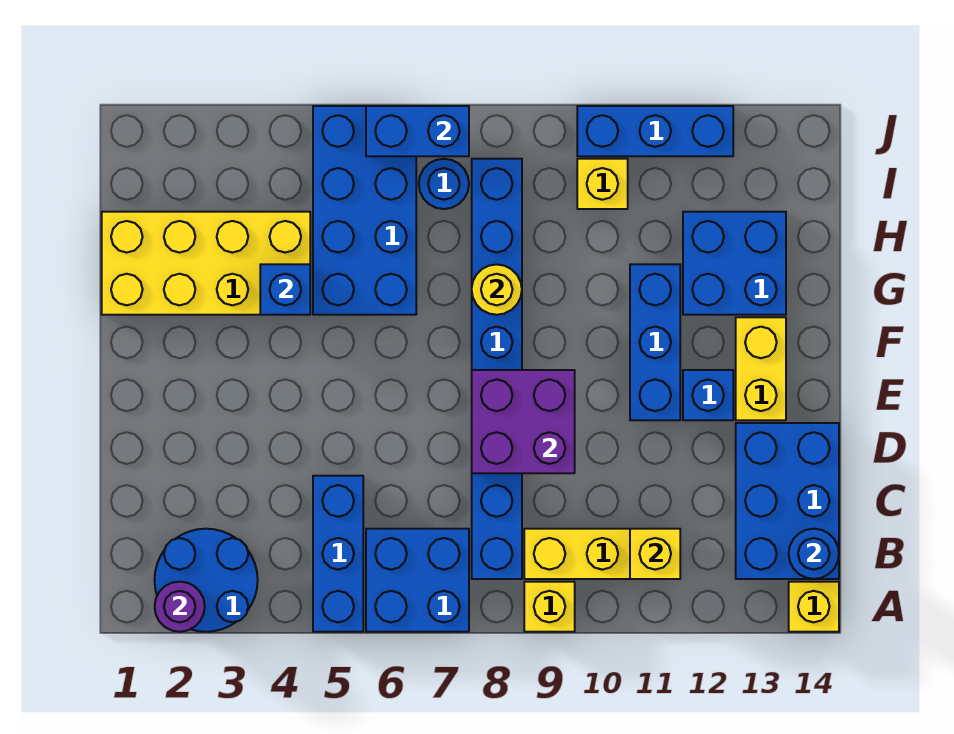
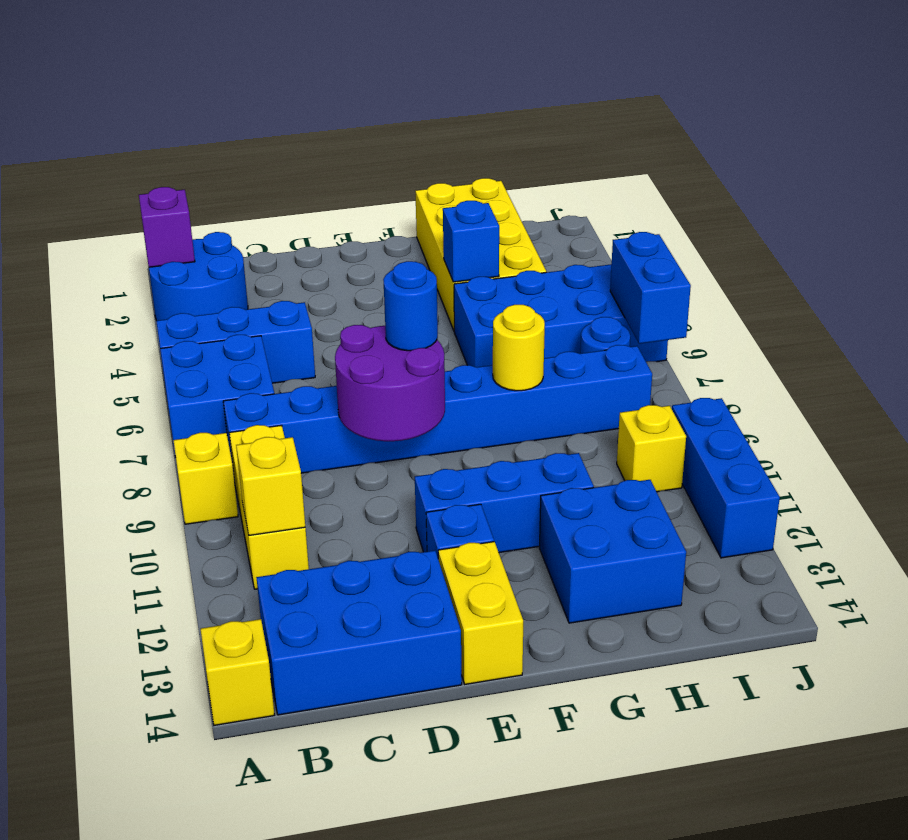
purple round brick A2 level 2 -> purple brick A2 level 2
blue round brick B14 level 2 -> blue round brick E8 level 3
purple brick D8:E9 level 2 -> purple round brick D8:E9 level 2
yellow brick E13:F13 level 1 -> yellow brick E13:E14 level 1

